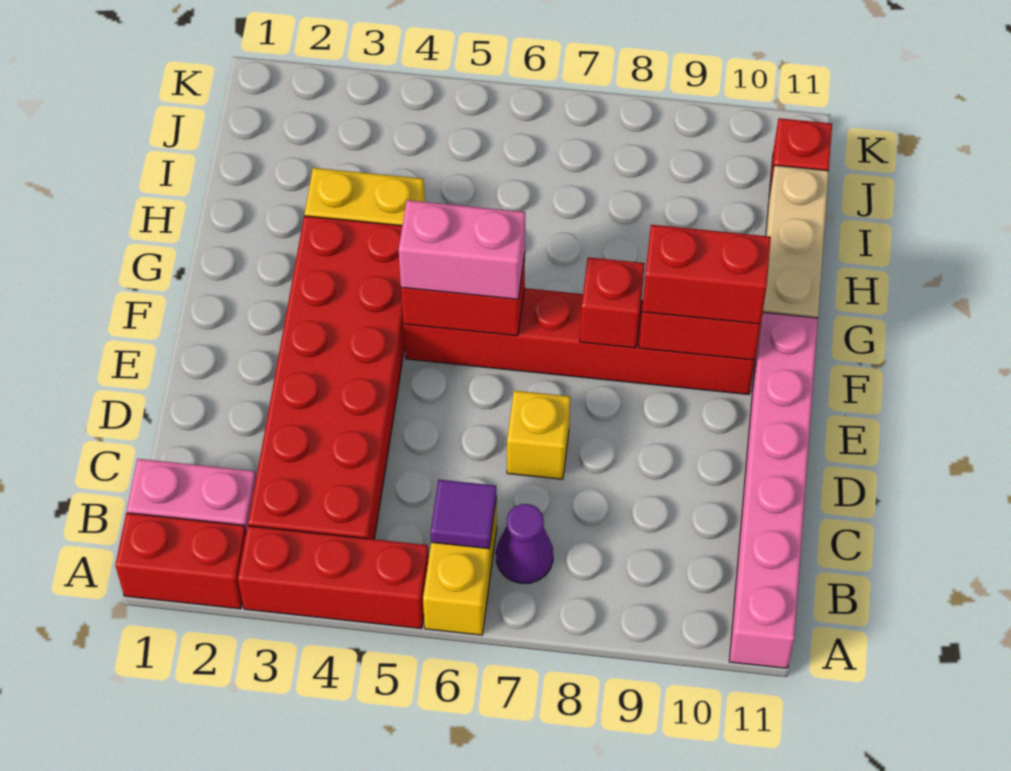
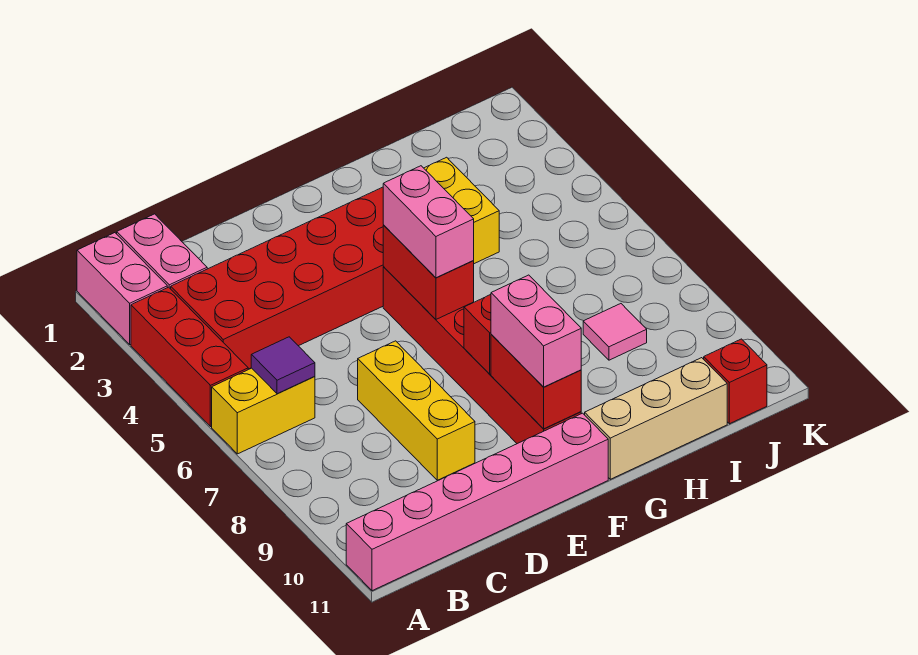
red brick A1:A2 level 1 -> pink brick A1:A2 level 1
purple cone B7 level 1 -> none
yellow brick D7 level 1 -> yellow brick D7:D9 level 1
red brick F9:F10 level 3 -> pink brick F9:F10 level 3
none -> pink tile I8 level 1

